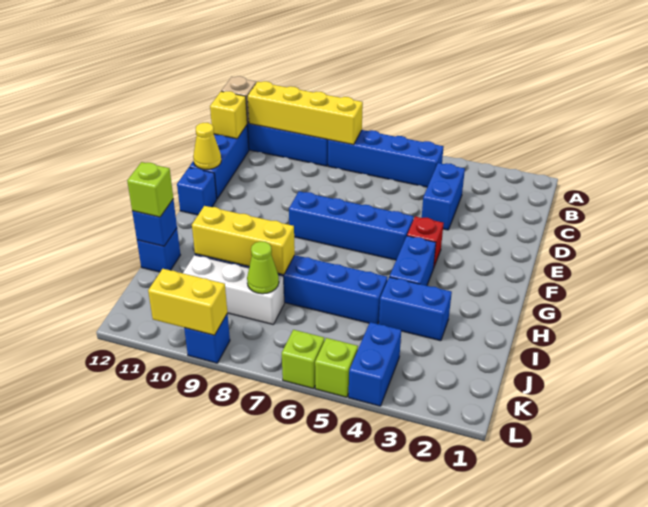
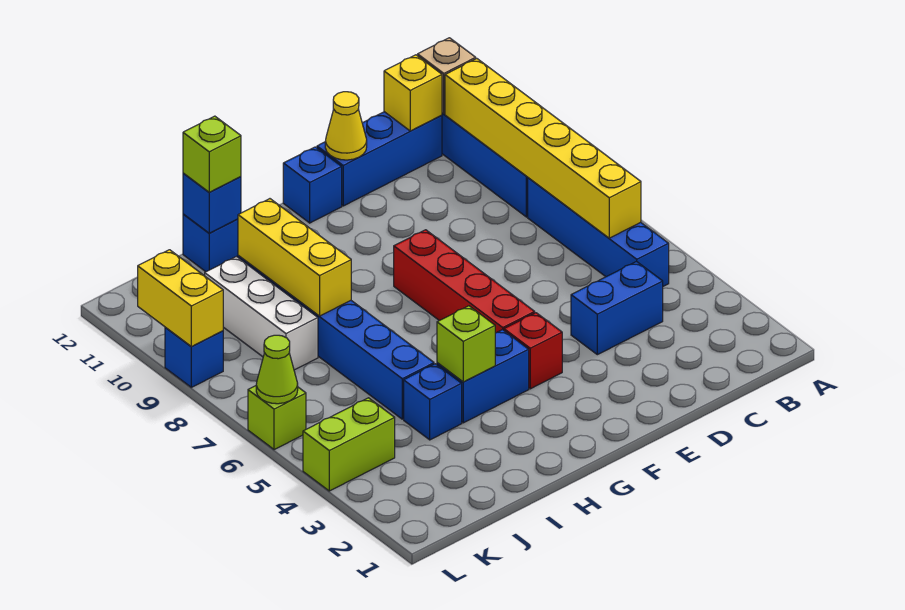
yellow brick B8:B11 level 2 -> yellow brick B6:B11 level 2
blue brick F5:F8 level 1 -> red brick F5:F8 level 1
blue brick I3:I4 level 1 -> blue brick I4 level 1
lime cone J8 level 2 -> lime cone L6 level 2
blue brick K4:L4 level 1 -> lime brick K4:L4 level 1
lime brick L5 level 1 -> lime brick H4 level 2

